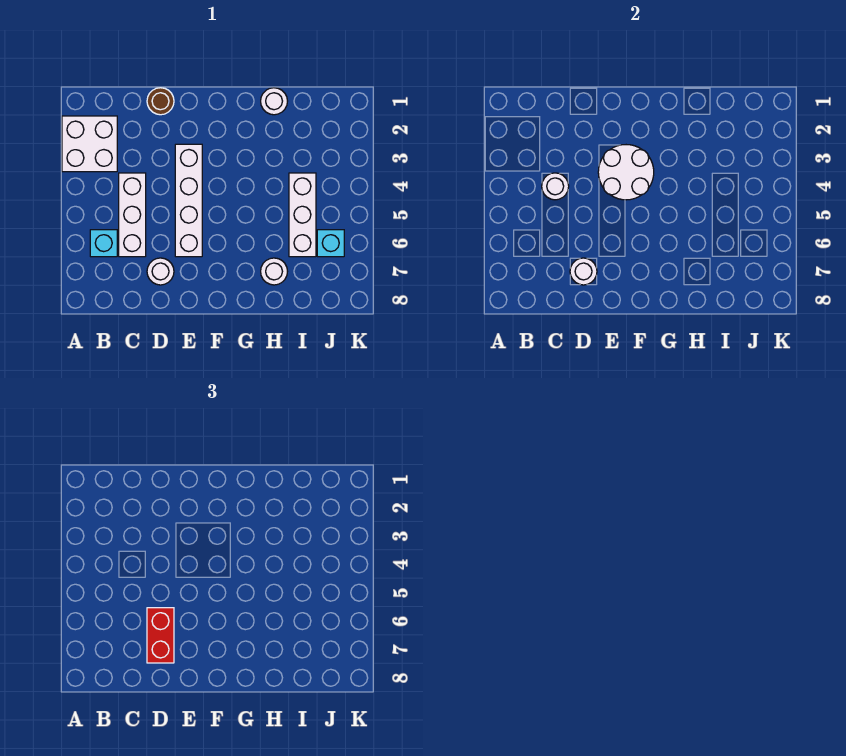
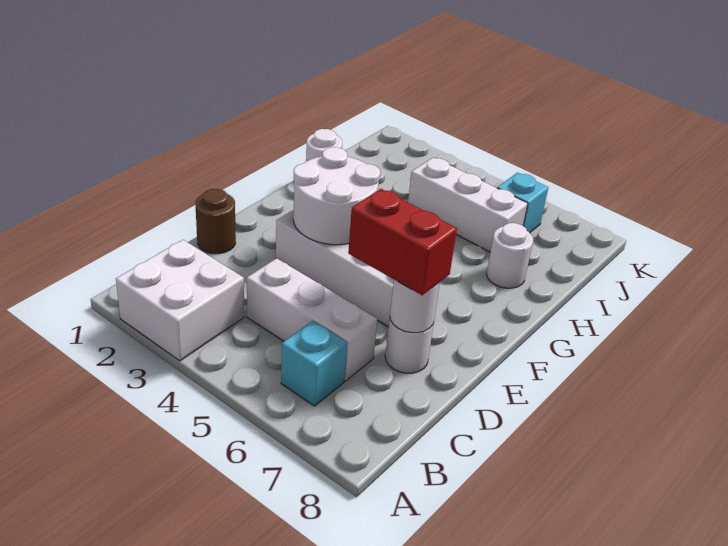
white round brick C4 level 2 -> none

